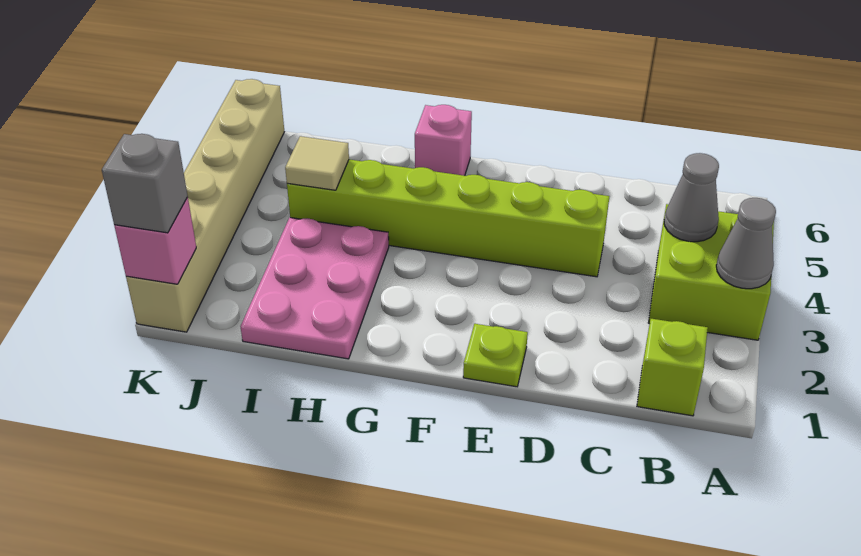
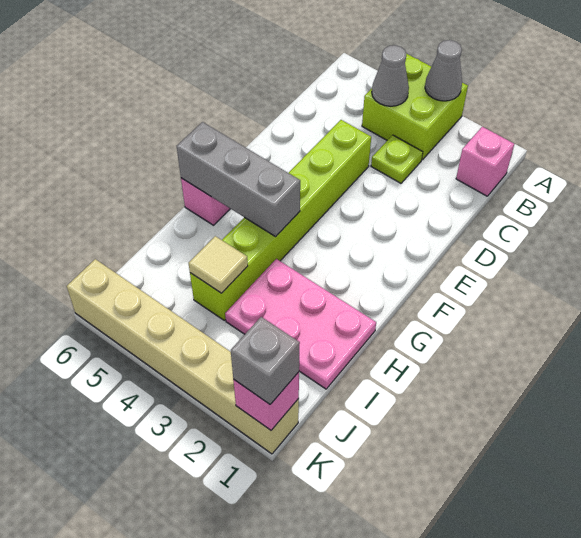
lime brick B1 level 1 -> pink brick B1 level 1
lime plate E1 level 1 -> lime plate C3 level 1
none -> grey brick G4:G6 level 2

